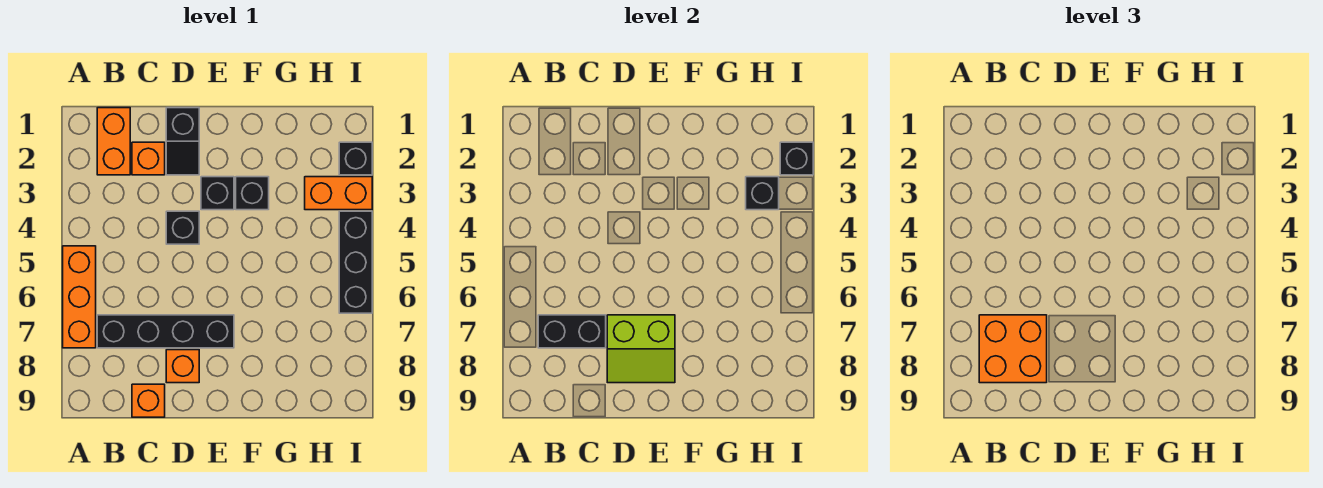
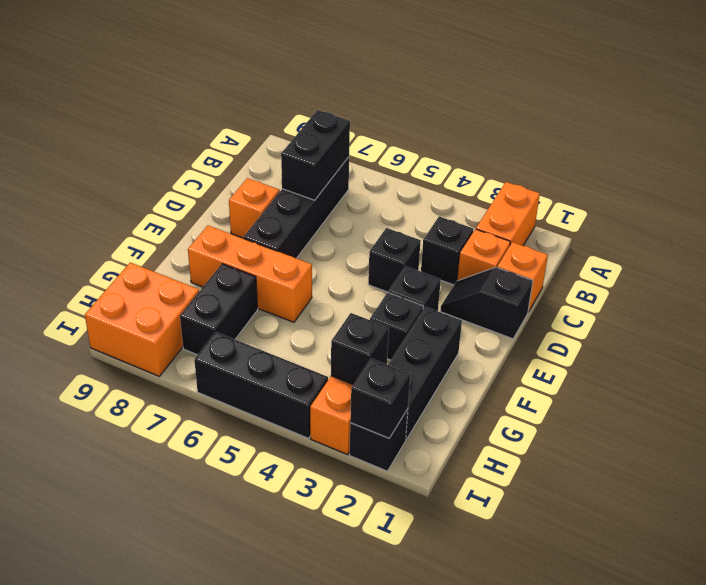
orange brick A5:A7 level 1 -> orange brick F6:F8 level 1
orange brick B1:B2 level 1 -> orange brick A2:B2 level 1
orange brick B7:C8 level 3 -> orange brick H8:I9 level 1
none -> black brick C3 level 1
orange brick C9 level 1 -> orange brick C1 level 1
lime slope D7:E8 level 2 top 7 -> none
none -> black brick F2:H2 level 1
none -> black brick G7:H7 level 1

